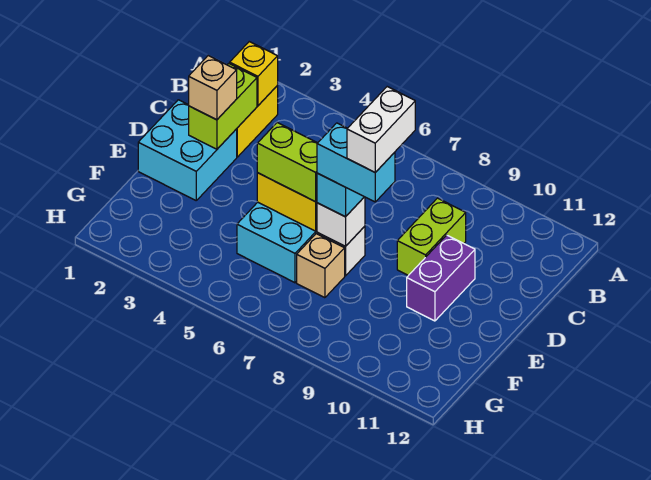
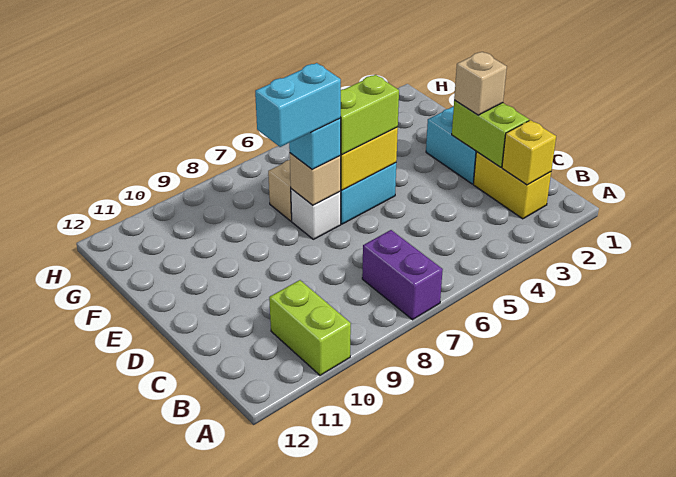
lime brick C9:D9 level 1 -> lime brick A10:B10 level 1
white brick D8:E8 level 5 -> none
purple brick D10:E10 level 1 -> purple brick A7:B7 level 1
white brick E7 level 2 -> tan brick E7 level 2

